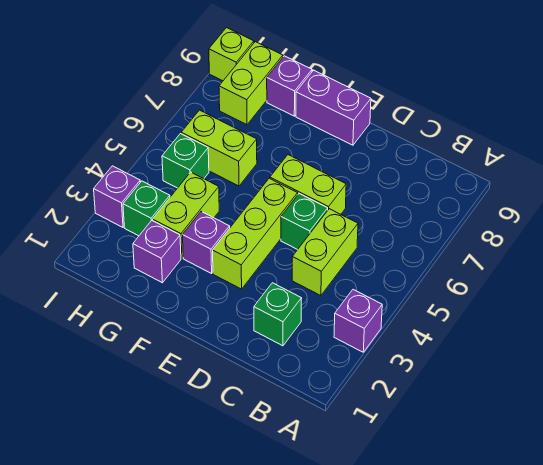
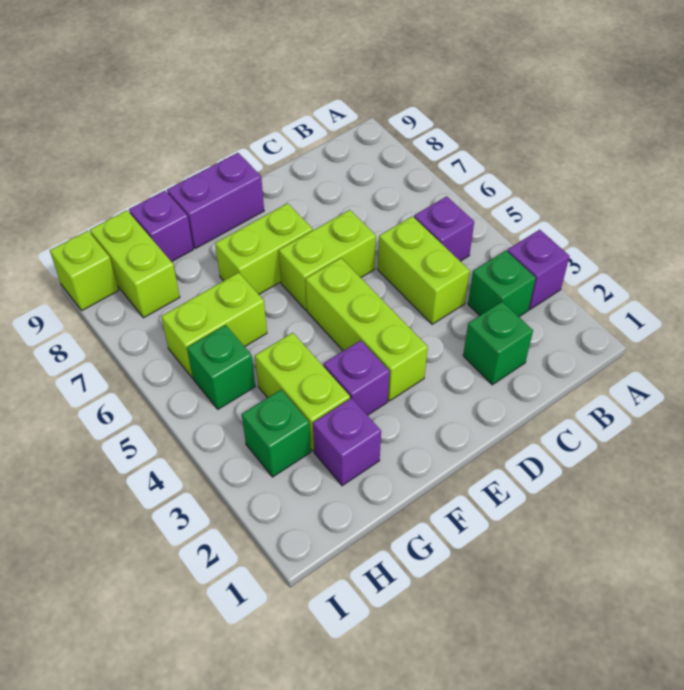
green brick D5 level 1 -> green brick B3 level 1
none -> lime brick E7:F7 level 1
purple brick I3 level 1 -> purple brick B5 level 1

